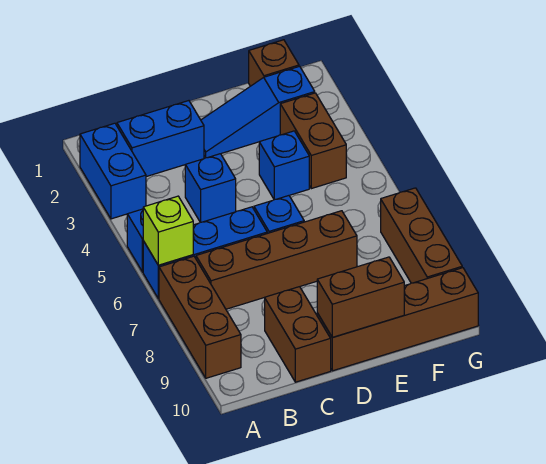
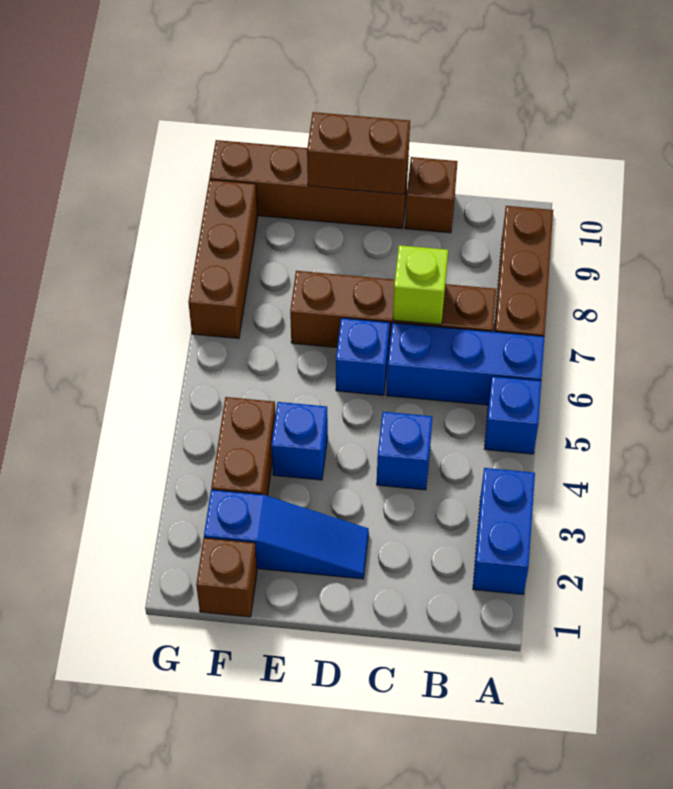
lime brick A6 level 2 -> lime brick C7 level 2
blue brick B2:C2 level 1 -> none
brown brick C9:C10 level 1 -> brown brick C10 level 1

